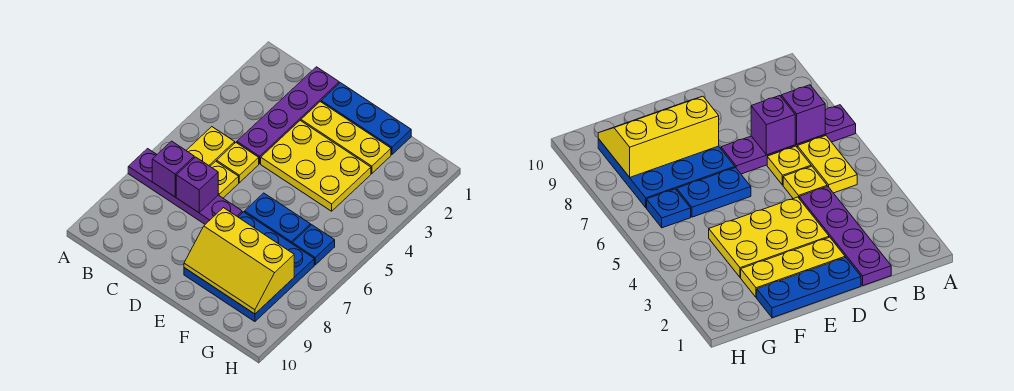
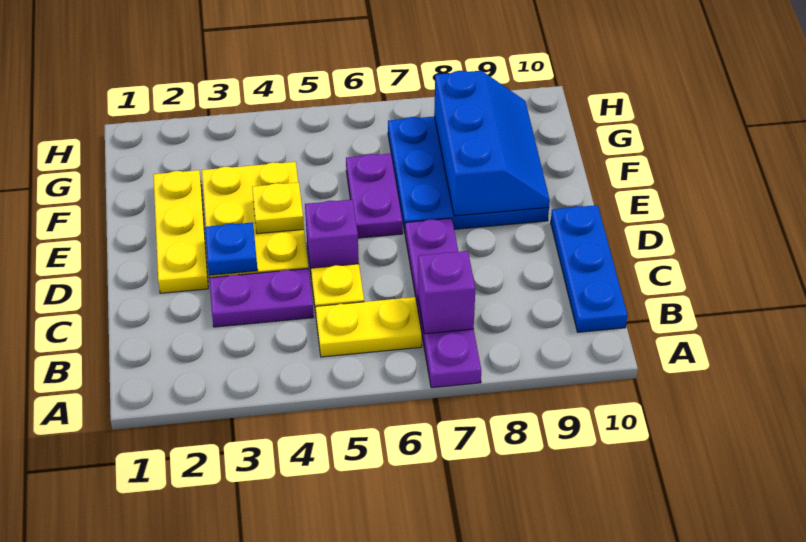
purple plate C1:C4 level 1 -> purple plate C3:C4 level 1
yellow plate C6 level 1 -> yellow plate E4 level 2
purple brick C7 level 2 -> purple brick D5 level 1
blue plate D1:F1 level 1 -> blue plate B10:D10 level 1
blue plate E6:F6 level 1 -> purple plate E6:F6 level 1
yellow slope E8:G9 level 2 top 8 -> blue slope E8:G9 level 2 top 8
blue plate G6 level 1 -> blue plate D3 level 2

